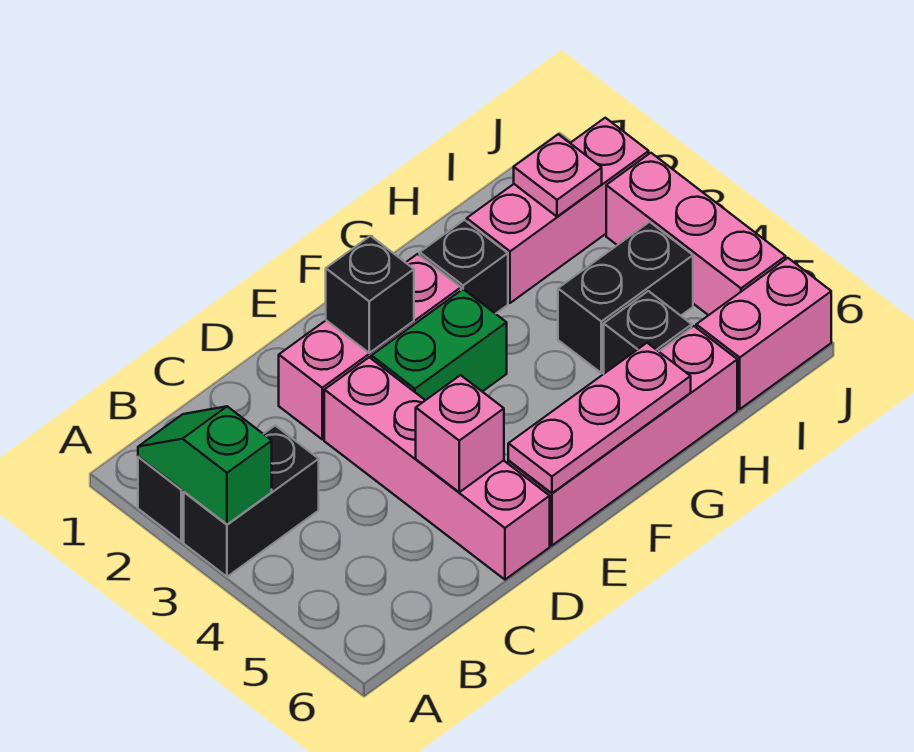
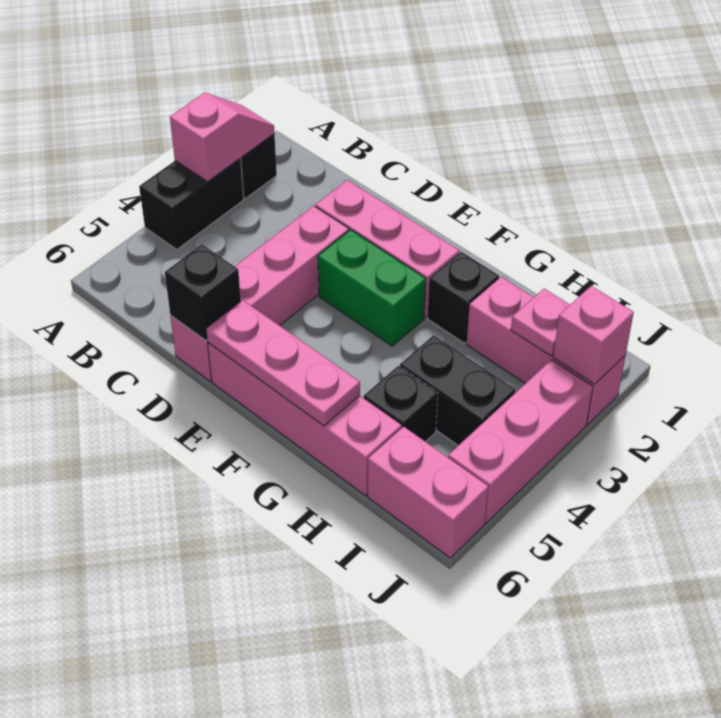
green slope A2:A3 level 2 top 3 -> pink slope A2:A3 level 2 top 3
black brick A3:B3 level 1 -> black brick A3:A4 level 1
pink brick D5 level 2 -> pink brick J2 level 2
black brick E2 level 2 -> black brick D6 level 2

